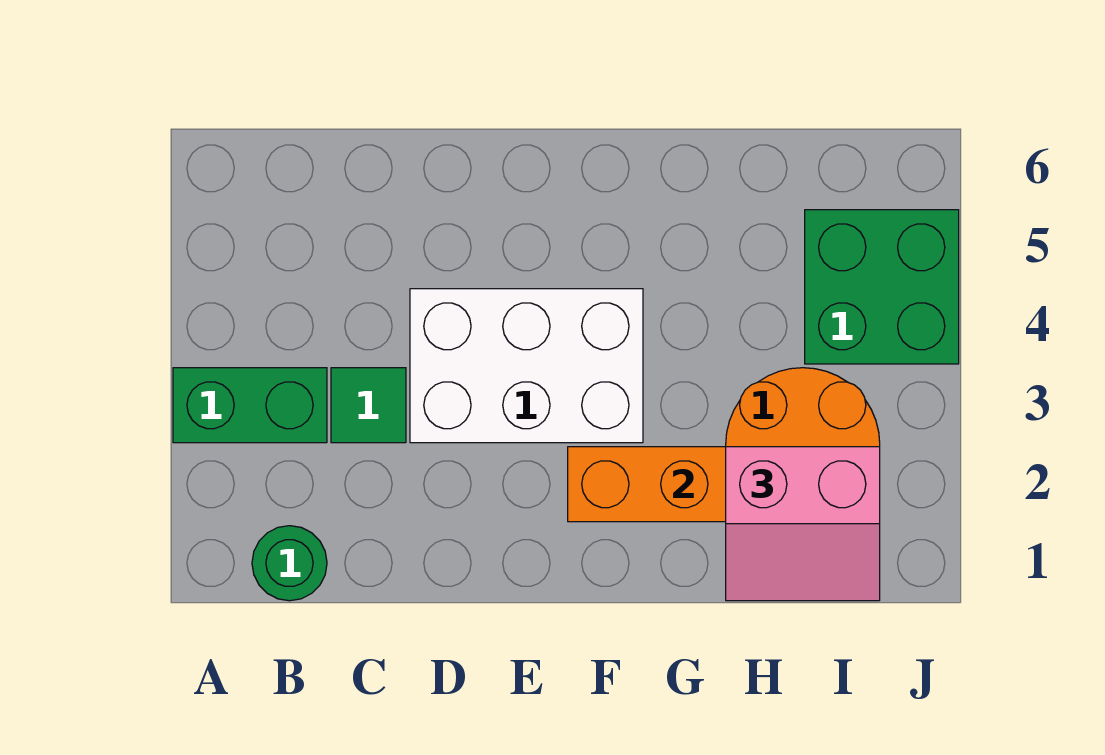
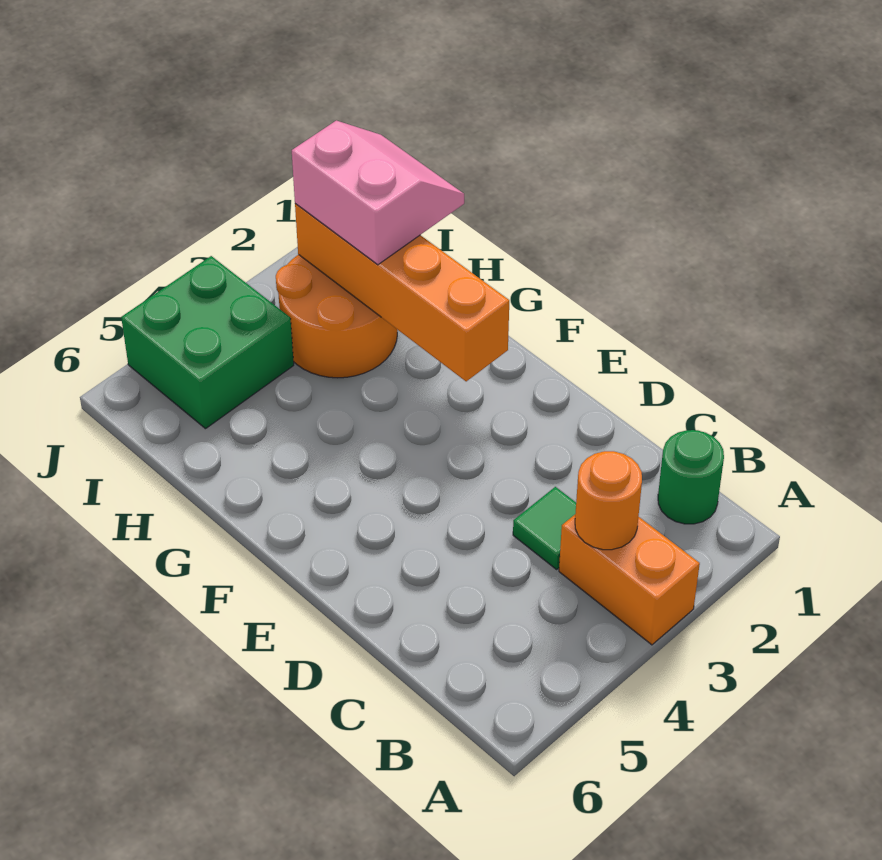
green brick A3:B3 level 1 -> orange brick A3:B3 level 1
none -> orange round brick B3 level 2
white brick D3:F4 level 1 -> none

